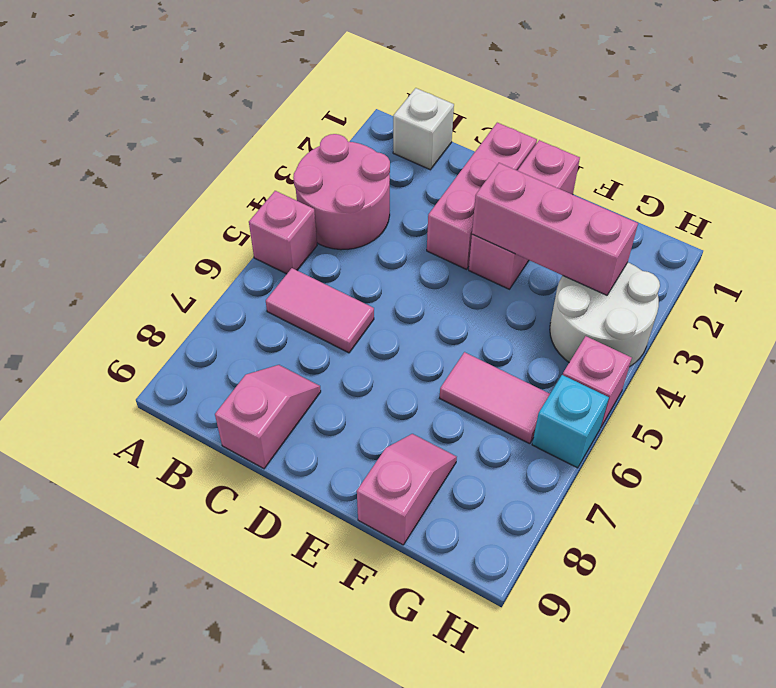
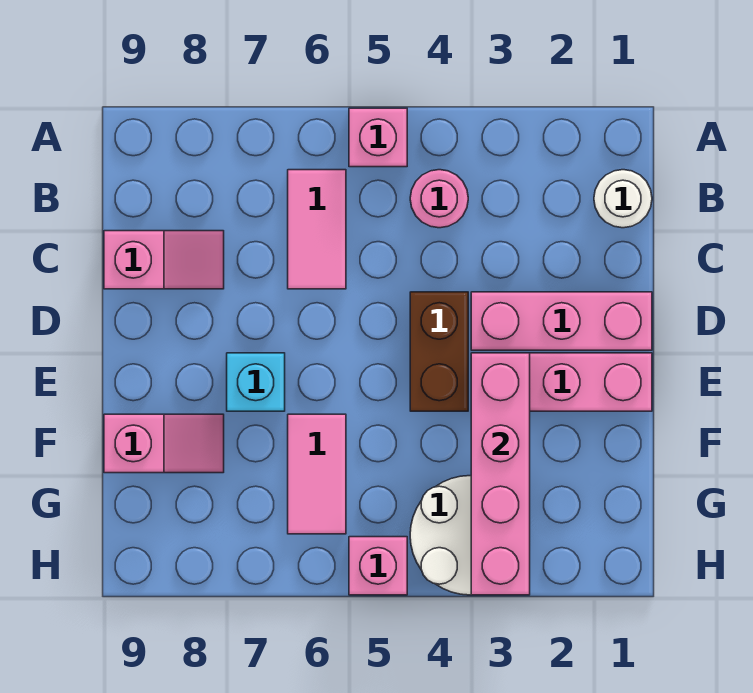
pink round brick A3:B4 level 1 -> pink round brick B4 level 1
white brick B1 level 1 -> white round brick B1 level 1
none -> brown brick D4:E4 level 1
pink brick E3:G3 level 2 -> pink brick E3:H3 level 2
cyan brick H6 level 1 -> cyan brick E7 level 1

